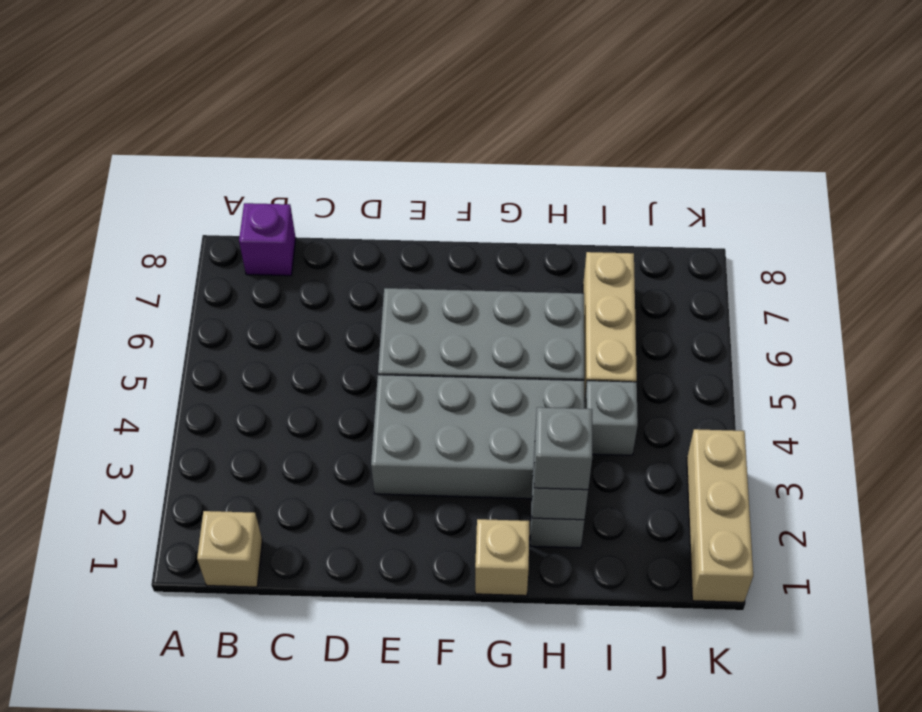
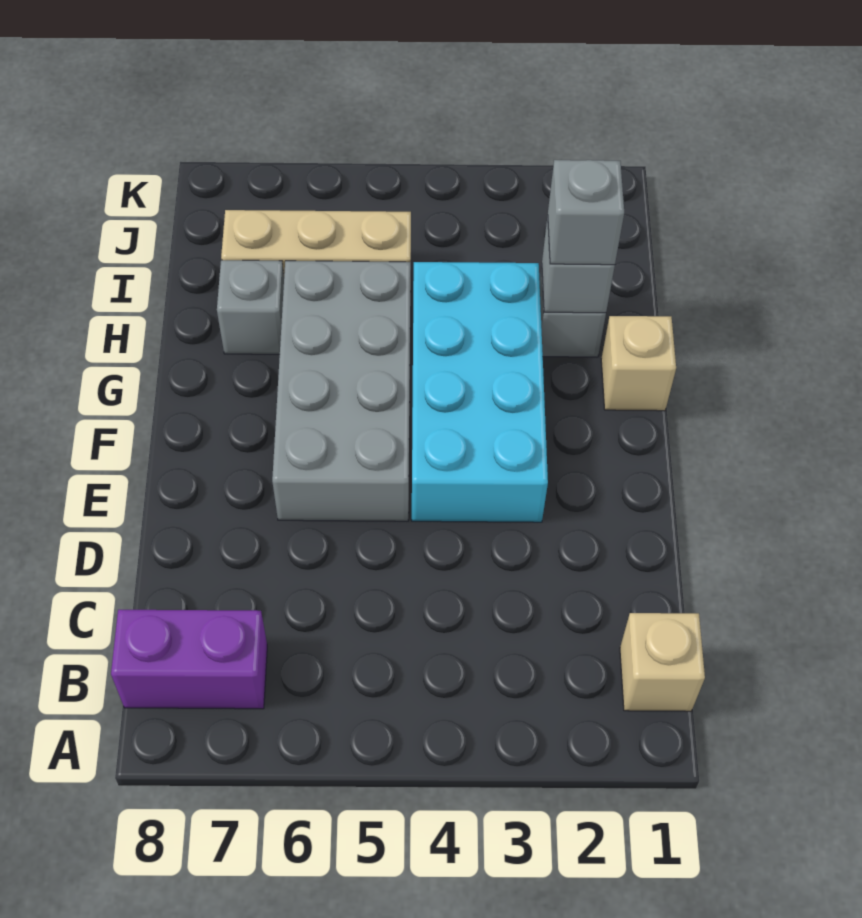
purple brick B8 level 1 -> purple brick B7:B8 level 1
grey brick E3:H4 level 1 -> cyan brick E3:H4 level 1
grey brick I4 level 1 -> grey brick H7 level 1
tan brick K1:K3 level 1 -> none

